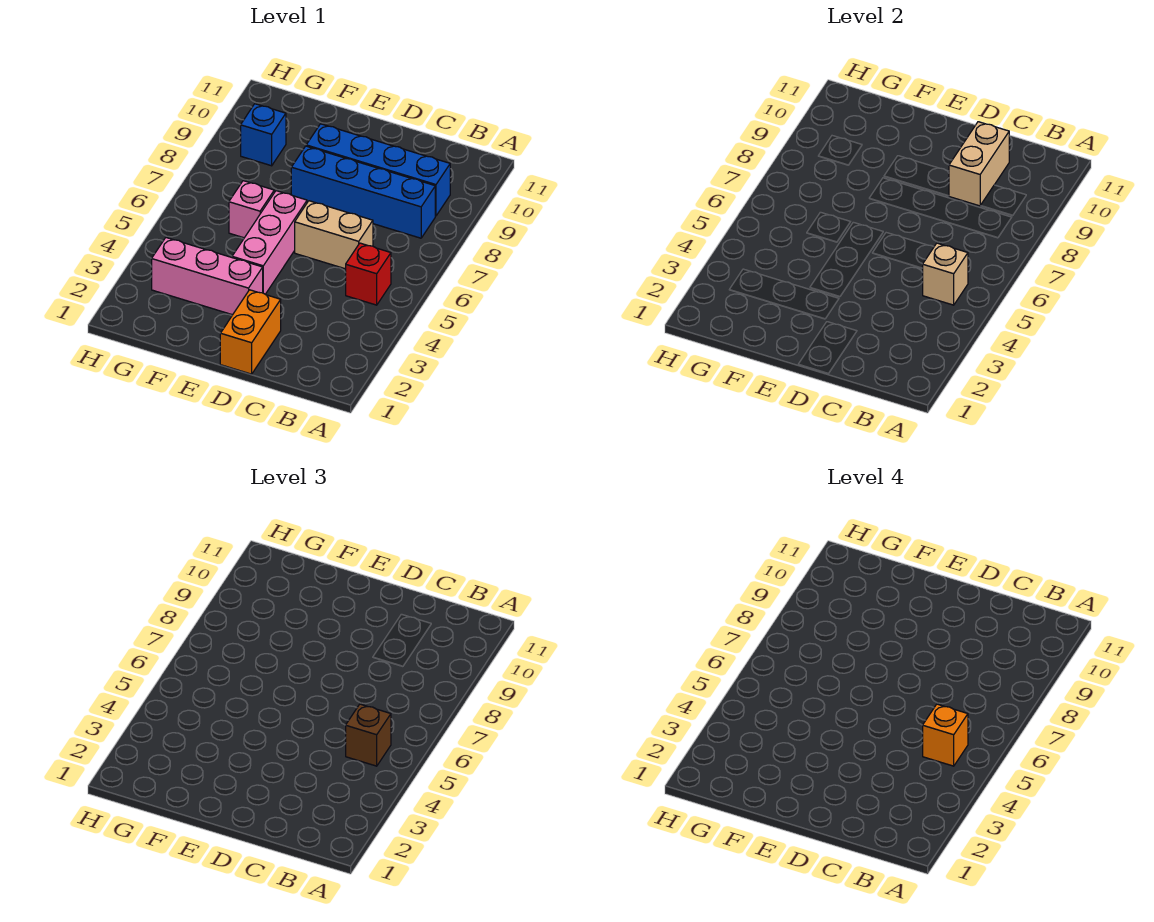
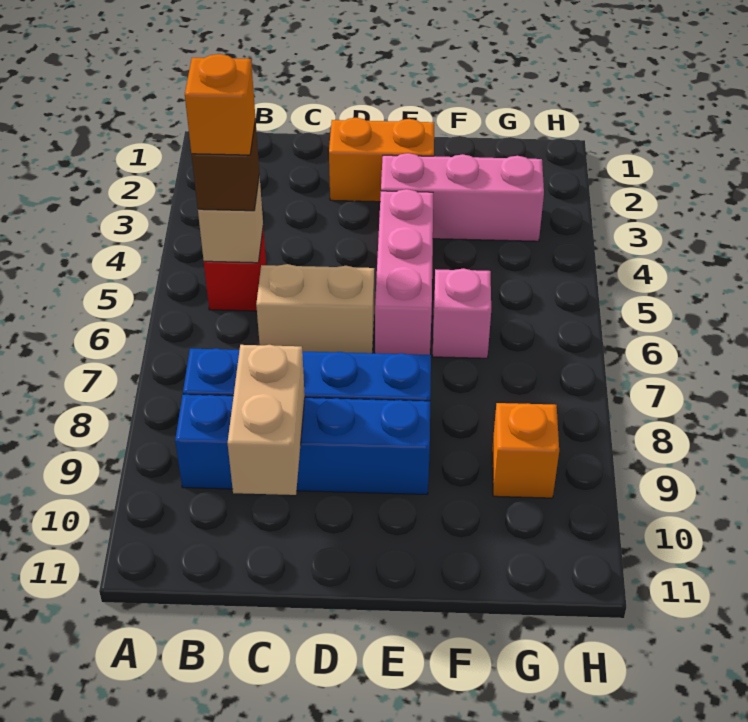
orange brick D1:D2 level 1 -> orange brick D2:E2 level 1
blue brick G9 level 1 -> orange brick G9 level 1

